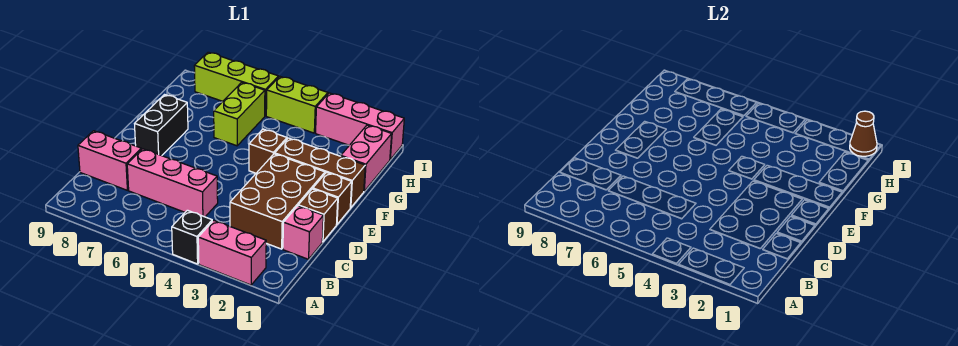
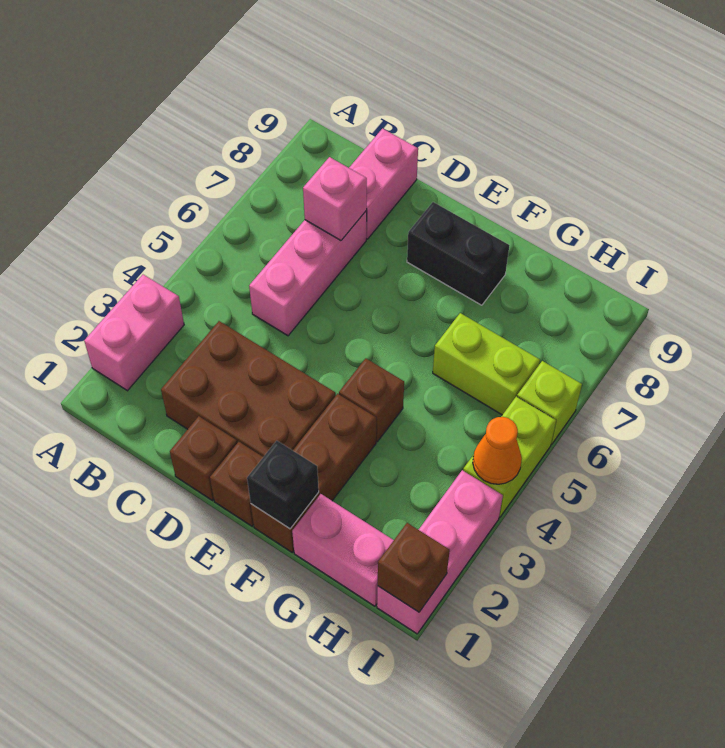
black brick A4 level 1 -> black brick F1 level 2
pink brick C1 level 1 -> pink brick C7 level 2
brown cone I1 level 2 -> brown brick I1 level 2
none -> orange cone I4 level 2
lime brick I6:I8 level 1 -> lime brick I6 level 1

